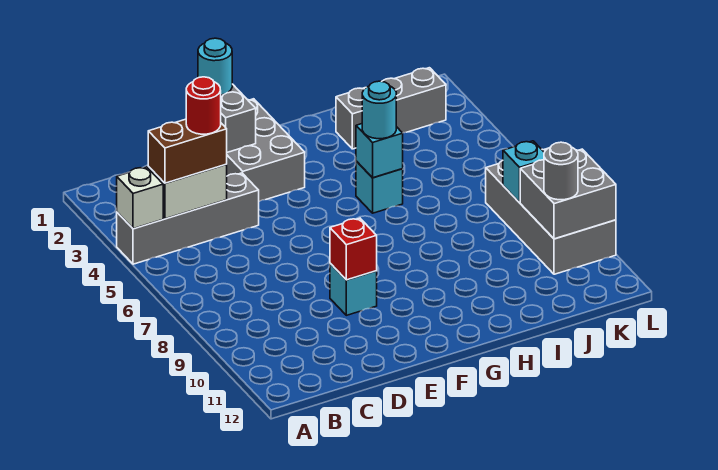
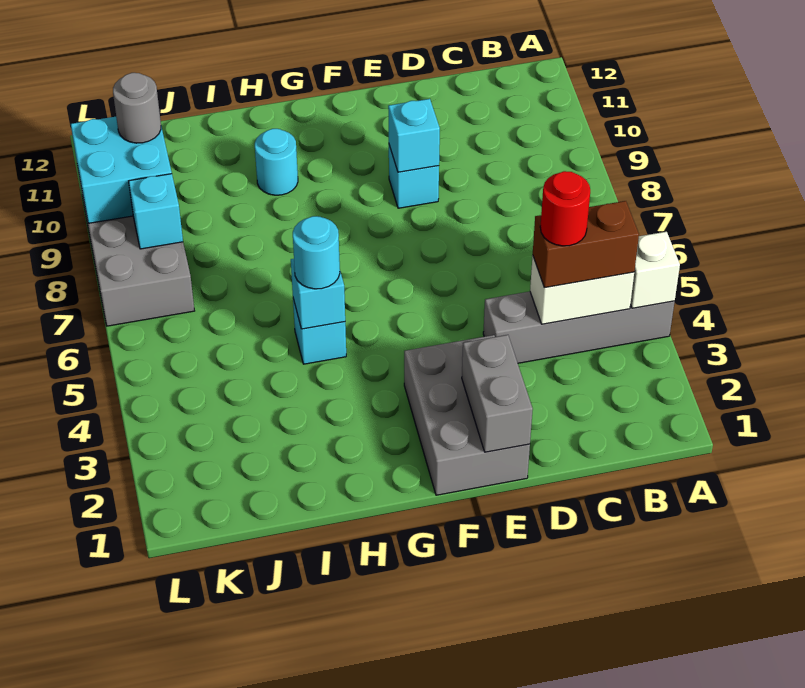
cyan round brick E1 level 3 -> cyan round brick H10 level 1
red brick E9 level 2 -> cyan brick E9 level 2
grey brick I2:K2 level 1 -> none
grey brick K9:L10 level 2 -> cyan brick K9:L10 level 2

